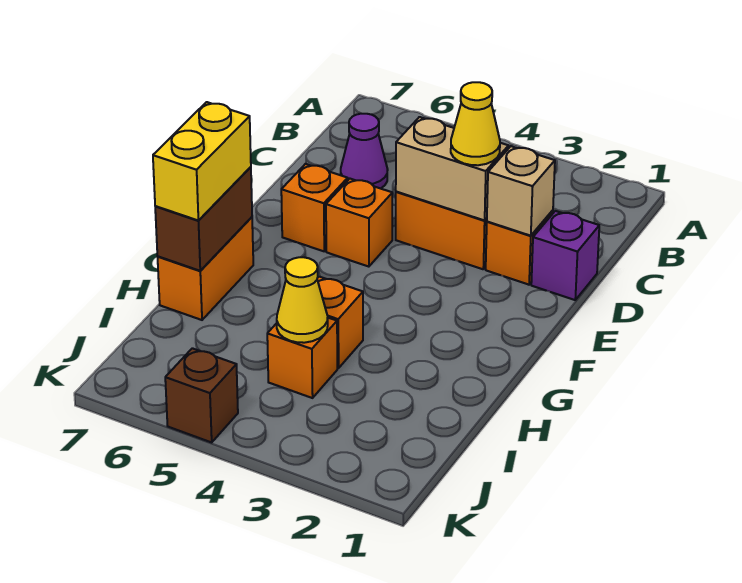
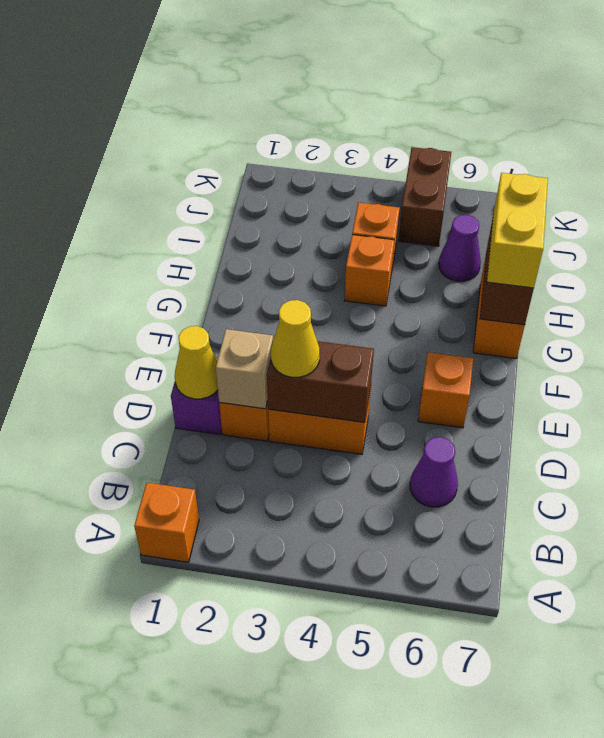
tan brick D3:D4 level 2 -> brown brick D3:D4 level 2
orange brick E5 level 1 -> orange brick A1 level 1
yellow cone I4 level 2 -> yellow cone D1 level 2
none -> purple cone I6 level 1
brown brick K5 level 1 -> brown brick J5:K5 level 1

